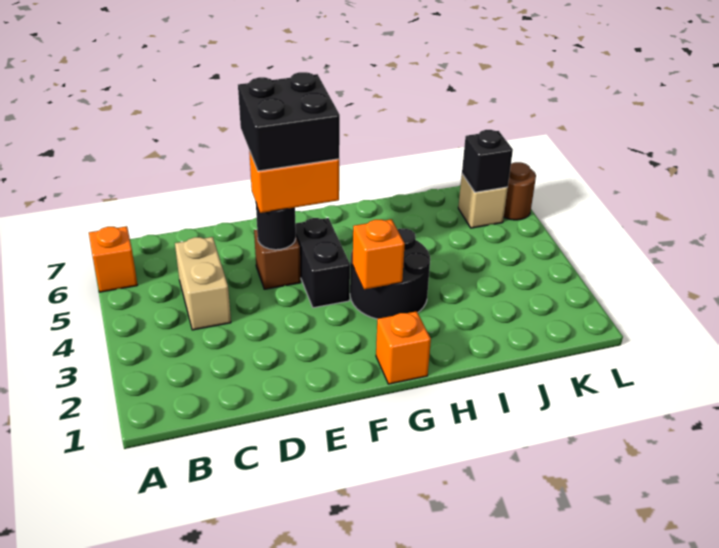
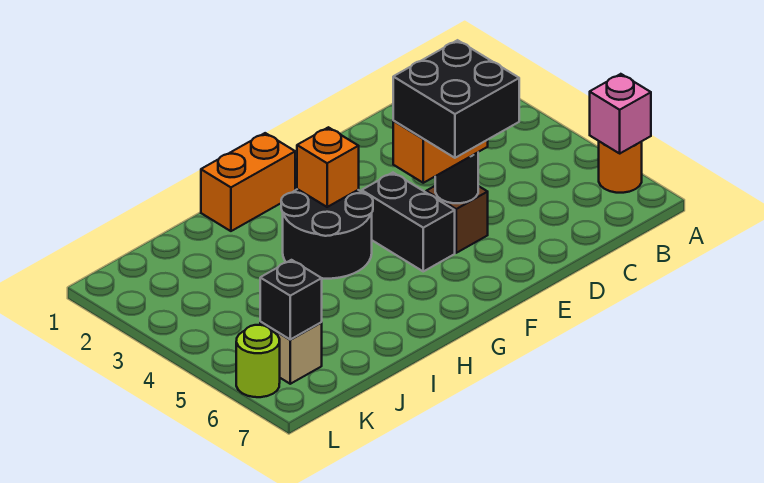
orange brick A6 level 1 -> orange round brick A6 level 1
none -> pink brick A6 level 2
tan brick C4:C5 level 1 -> none
orange brick G1 level 1 -> orange brick G1:H1 level 1
brown round brick L6 level 1 -> lime round brick L6 level 1

